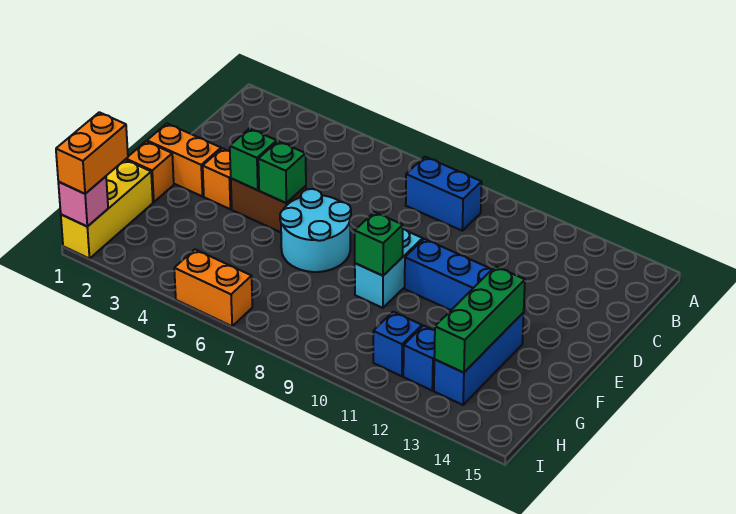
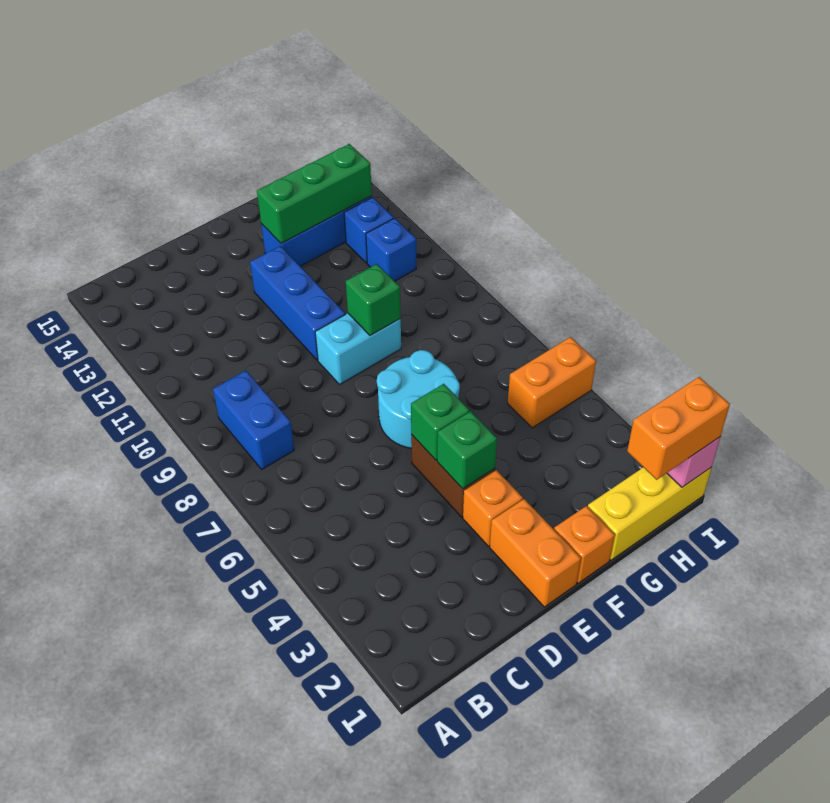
orange brick I5:I6 level 1 -> orange brick H5:I5 level 1

